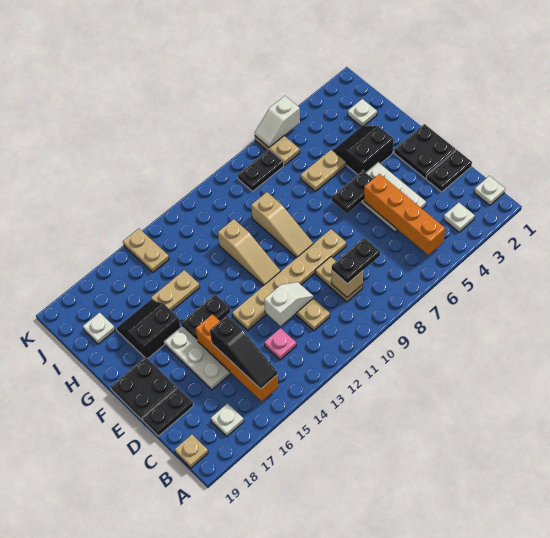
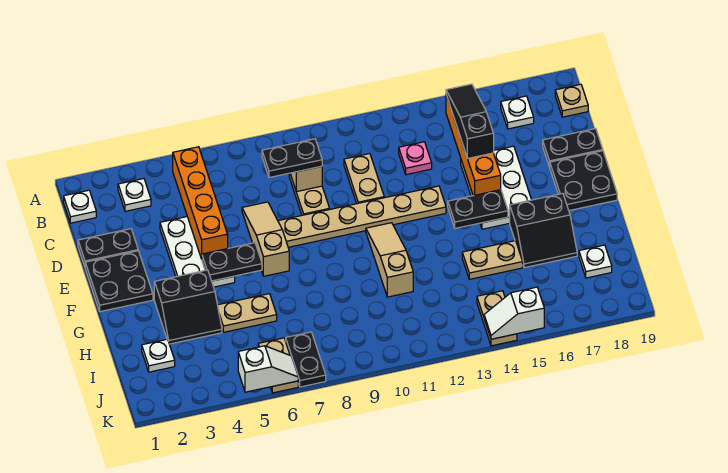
white slope D11:D12 level 2 top 12 -> white slope K14:K15 level 2 top 15
tan slope F9:H9 level 1 top H -> tan slope D7:F7 level 1 top F
black plate J7:J8 level 1 -> black plate J7:K7 level 1

